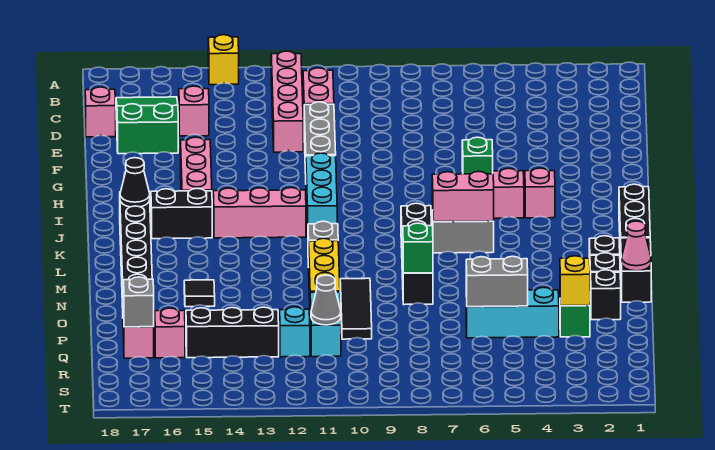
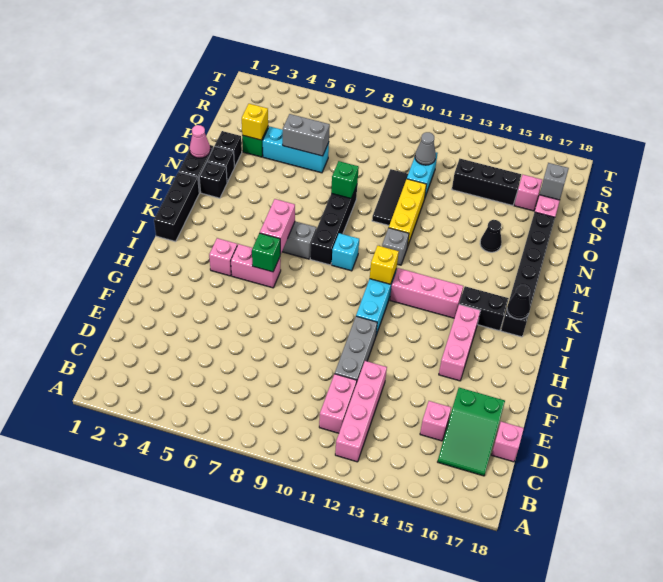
yellow brick A14 level 1 -> yellow brick J11 level 2
pink brick K6:K7 level 2 -> pink brick J6:K6 level 2
black tile N15 level 1 -> black cone N15 level 1
cyan brick Q12 level 1 -> cyan brick K9 level 1

